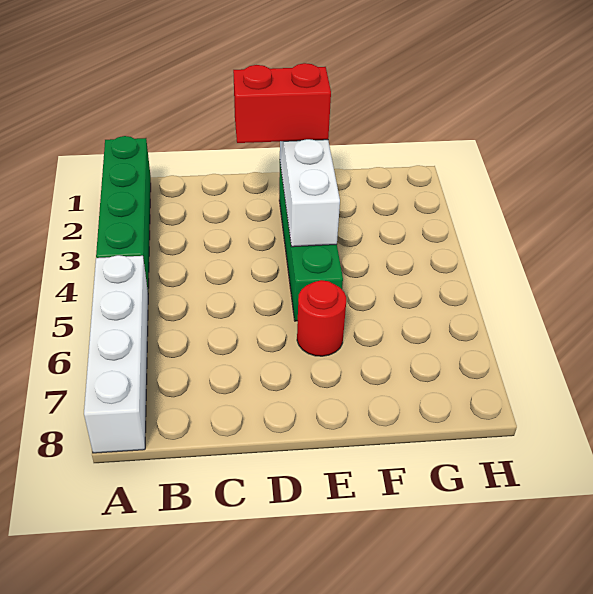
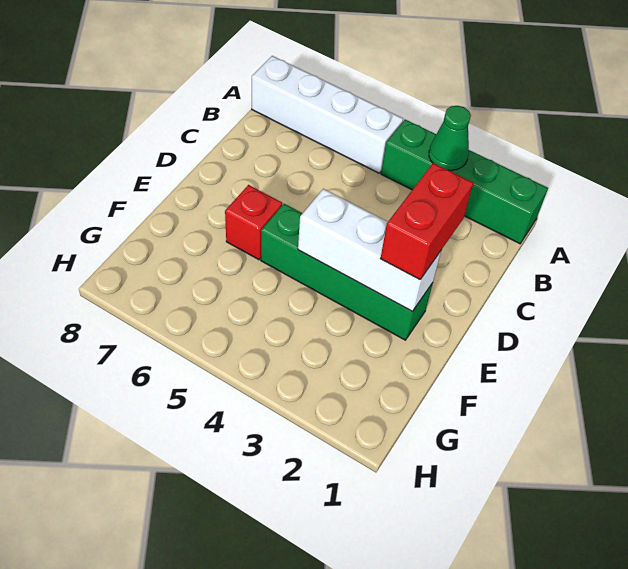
none -> green cone A3 level 2
red round brick E6 level 1 -> red brick E6 level 1

